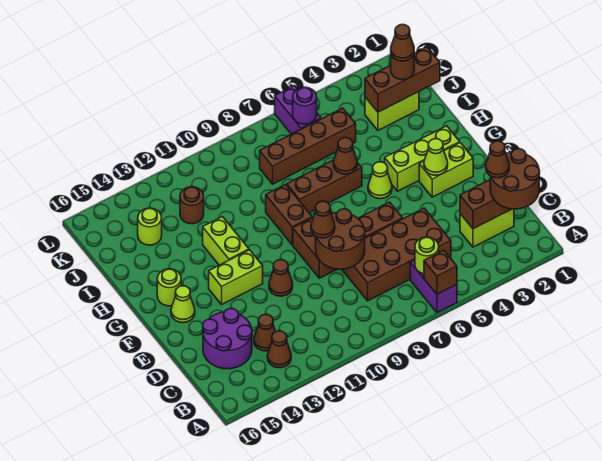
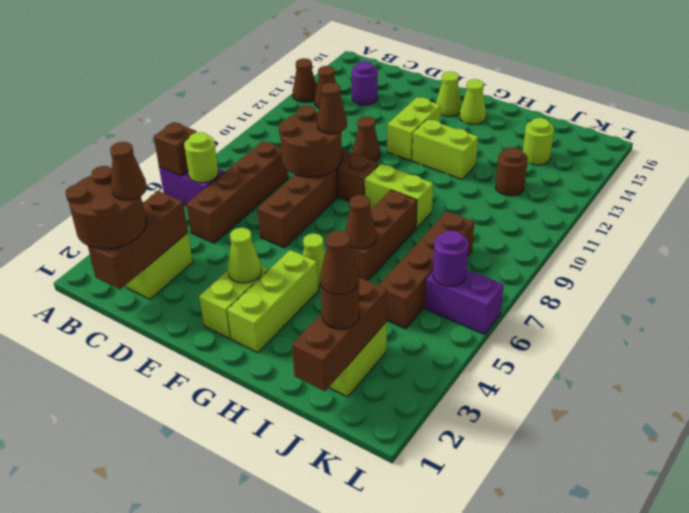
brown brick C5:D8 level 1 -> brown brick C5:C8 level 1
brown cone C13 level 1 -> brown cone A13 level 1
purple round brick C14:D15 level 1 -> purple round brick C14 level 1
brown brick G9:H9 level 1 -> lime brick G9:H9 level 1
lime round brick G15 level 1 -> lime cone G15 level 1

